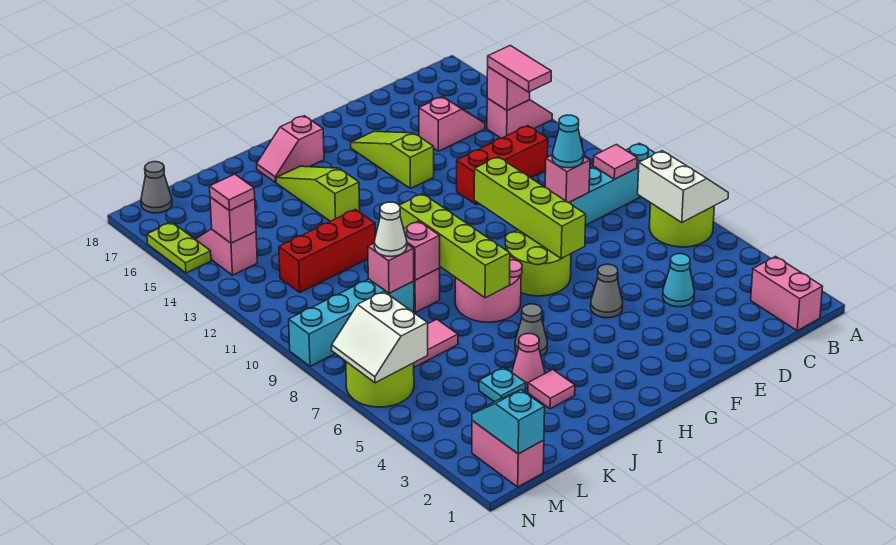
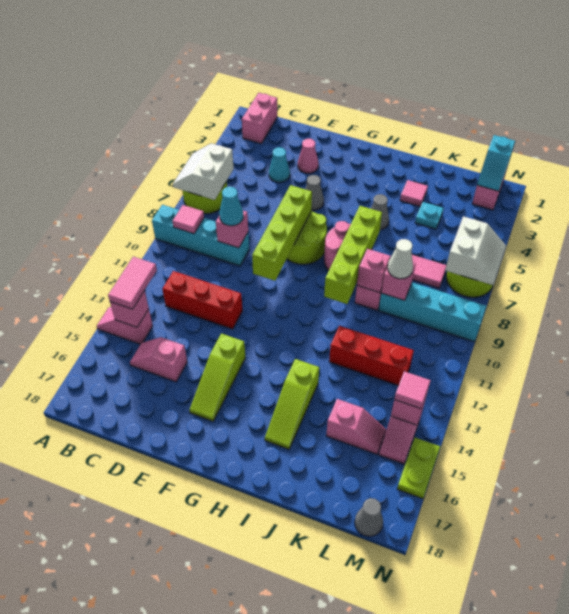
pink slope H17:I17 level 1 top H -> pink slope K15:L15 level 1 top K
pink cone J4 level 1 -> pink cone E3 level 1

